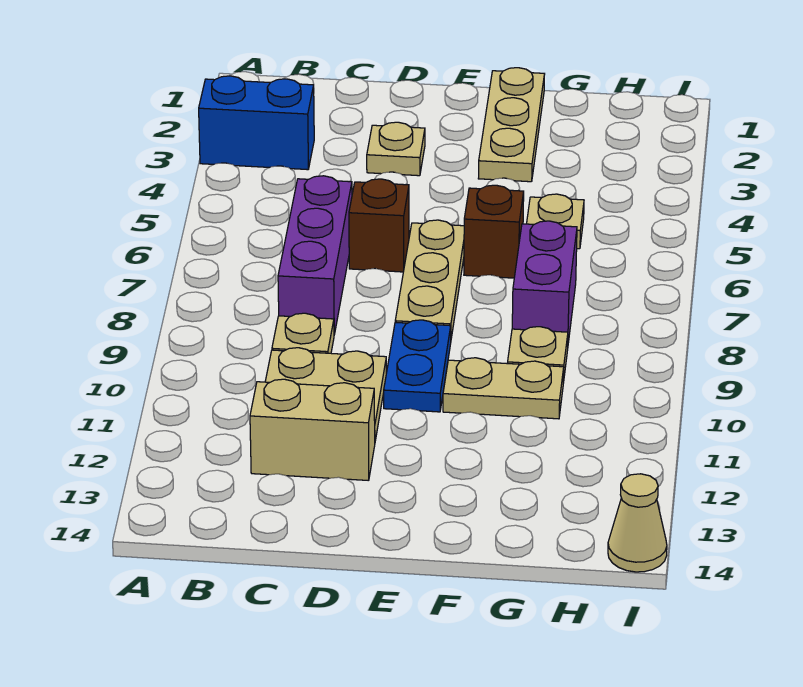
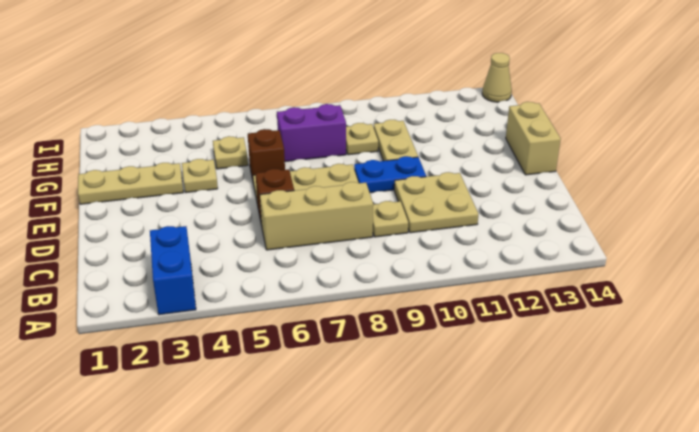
purple brick C6:C8 level 1 -> tan brick C6:C8 level 1
tan brick C12:D12 level 1 -> tan brick E14:F14 level 1
tan plate D3 level 1 -> tan plate F4 level 1

